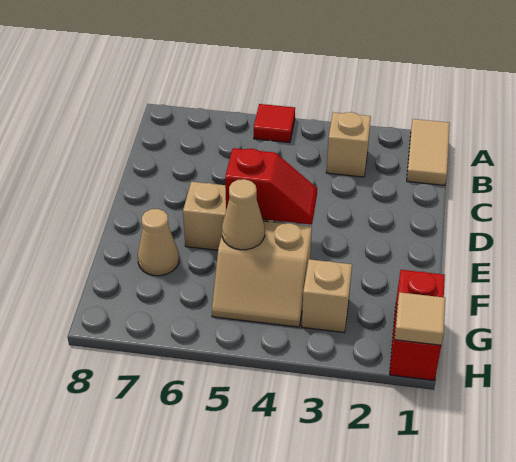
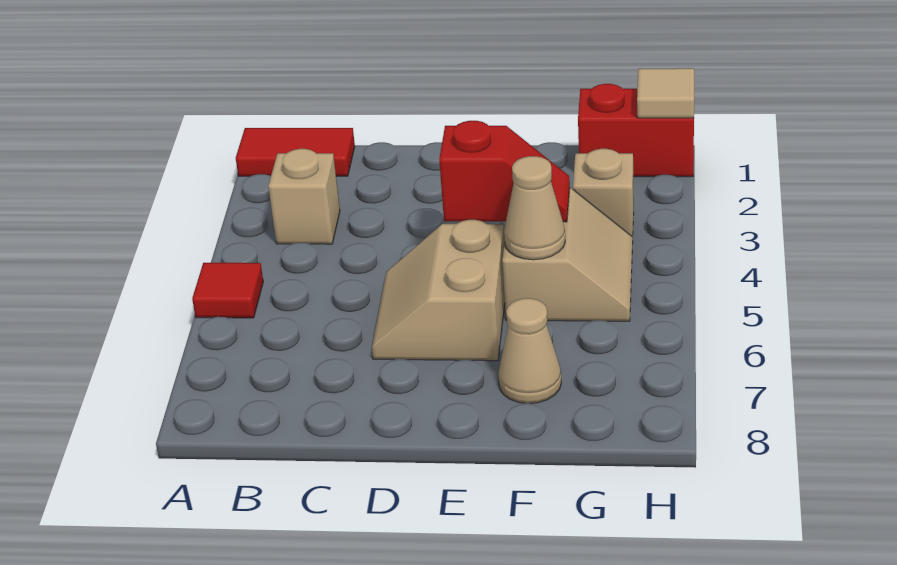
tan tile A1:B1 level 1 -> red tile A1:B1 level 1
red slope E4:E5 level 2 top 5 -> red slope E4:F4 level 2 top E

